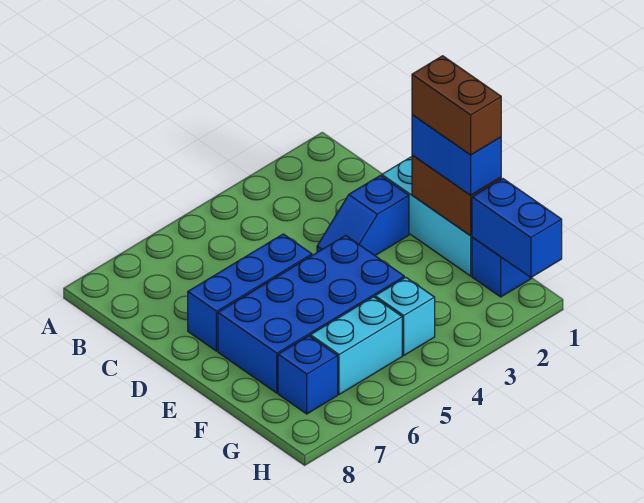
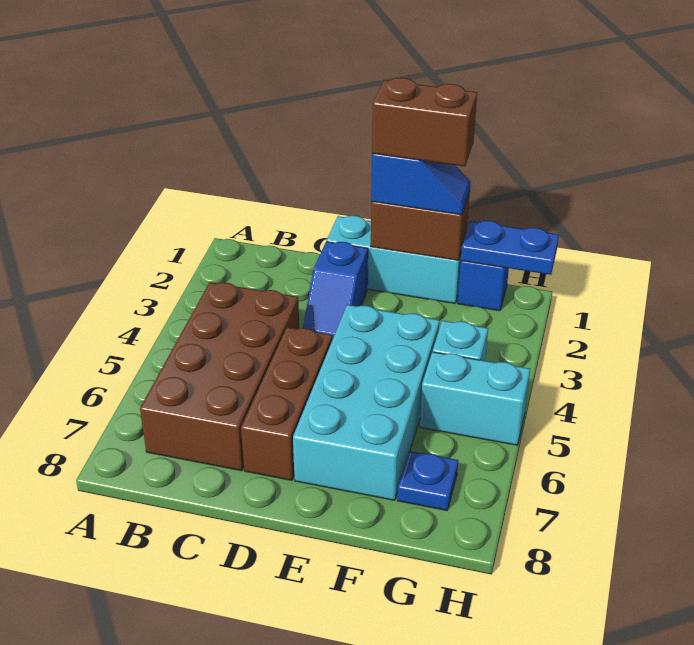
none -> brown brick B4:C7 level 1
blue brick D5:D7 level 1 -> brown brick D5:D7 level 1
blue brick E1:F1 level 3 -> blue slope E1:F1 level 3 top E
blue brick E4:F7 level 1 -> cyan brick E4:F7 level 1
blue brick G1:H1 level 2 -> blue plate G1:H1 level 2
cyan brick G5:G6 level 1 -> cyan brick G5:H5 level 1
blue brick G7 level 1 -> blue plate G7 level 1

